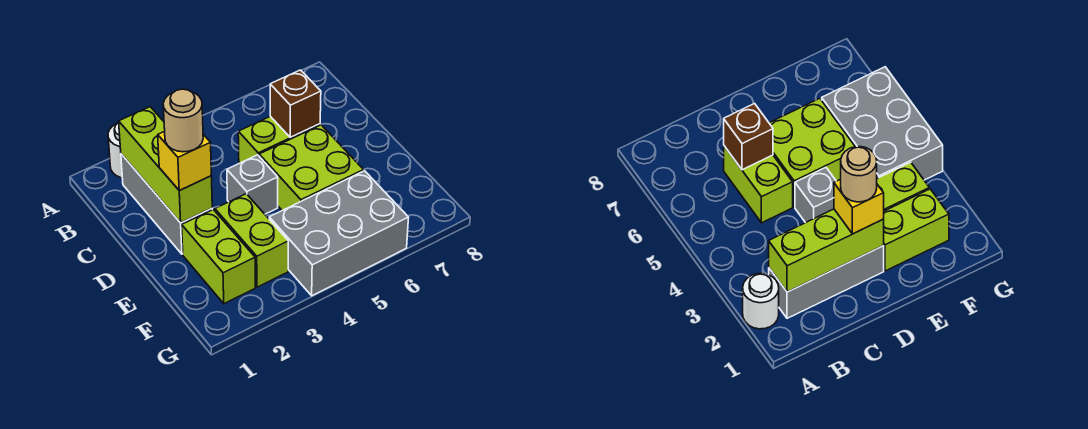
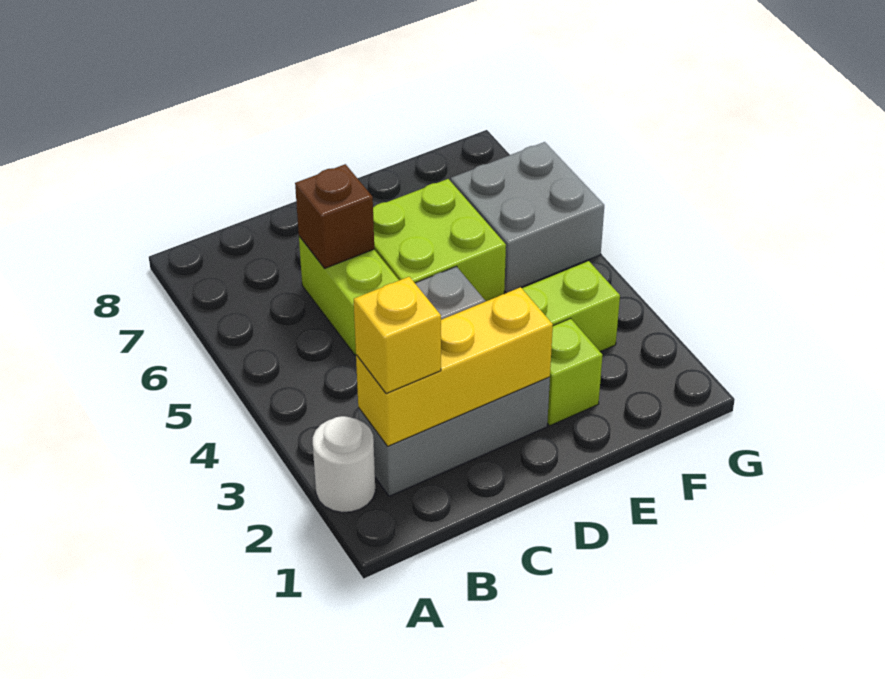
lime brick B2:D2 level 2 -> yellow brick B2:D2 level 2
yellow brick D2 level 3 -> yellow brick B2 level 3
tan round brick D2 level 4 -> none
lime brick E2:F2 level 1 -> lime brick E2 level 1
grey brick F4:G6 level 1 -> grey brick F5:G6 level 1

